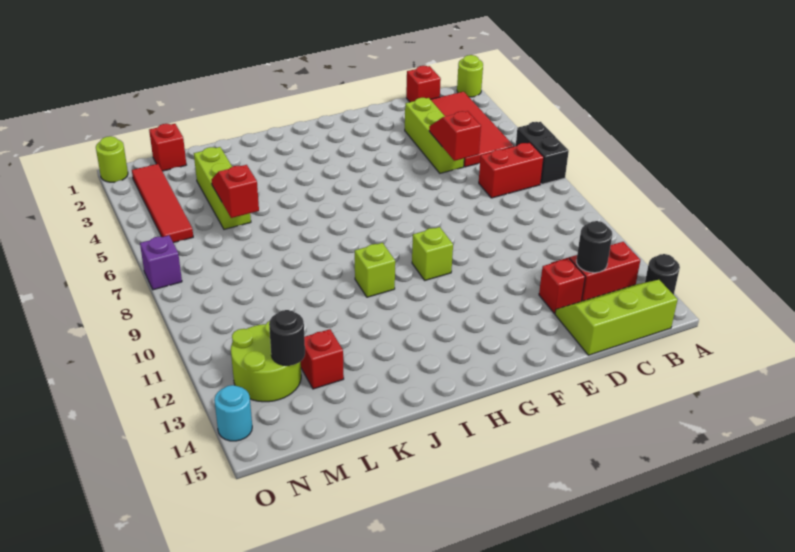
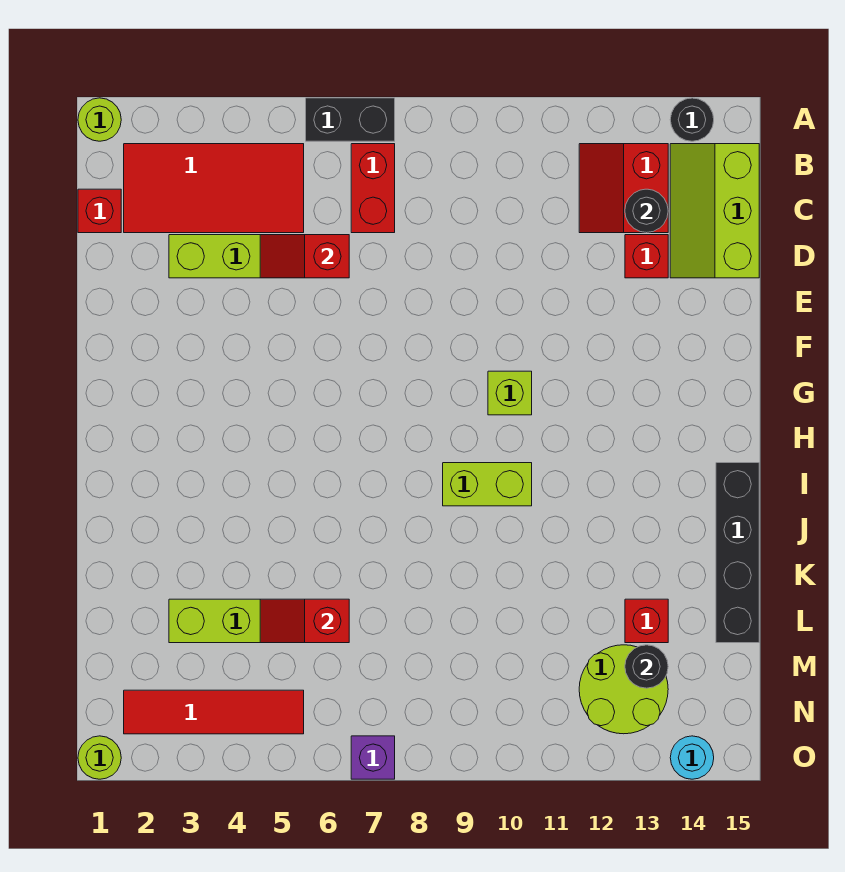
lime brick I10 level 1 -> lime brick I9:I10 level 1
none -> black brick I15:L15 level 1
red brick M1 level 1 -> none

